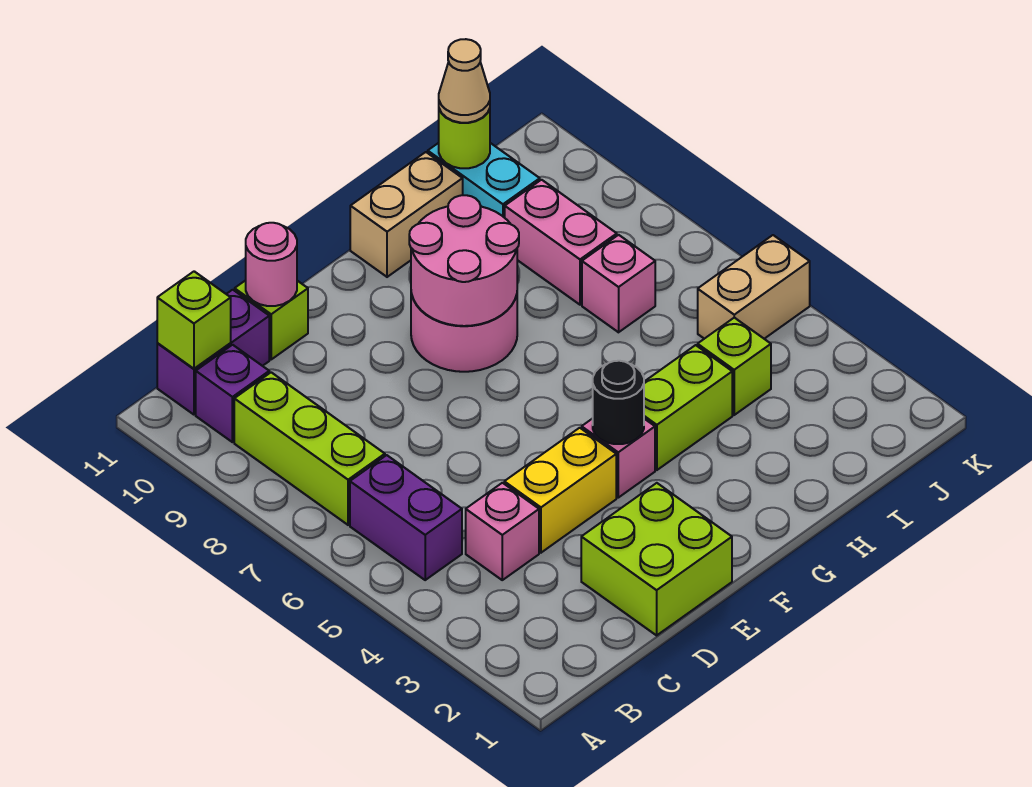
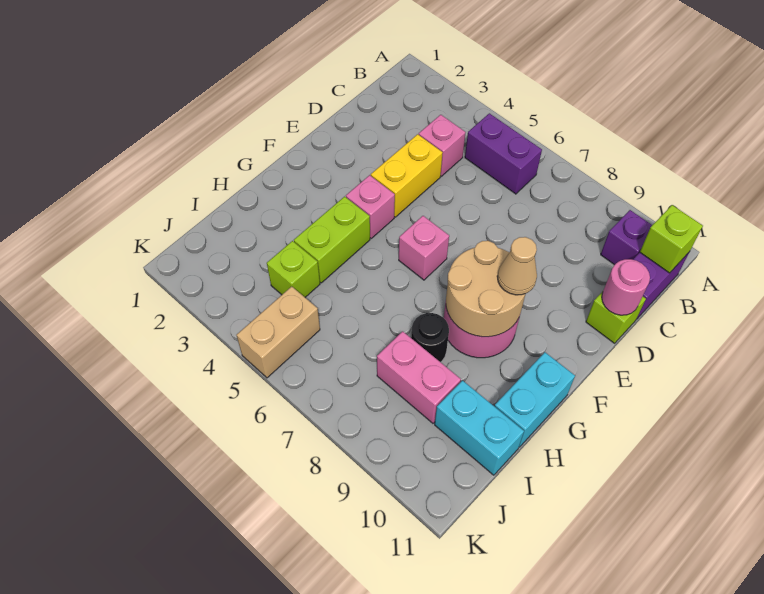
lime brick B7:B9 level 1 -> none
lime brick D1:E2 level 1 -> none
black round brick F4 level 2 -> black round brick H8 level 1
pink round brick F8:G9 level 2 -> tan round brick F8:G9 level 2
tan brick G11:H11 level 1 -> cyan brick G11:H11 level 1
pink brick I7 level 1 -> pink brick F6 level 1
lime round brick I11 level 2 -> none
tan cone I11 level 3 -> tan cone F9 level 3

